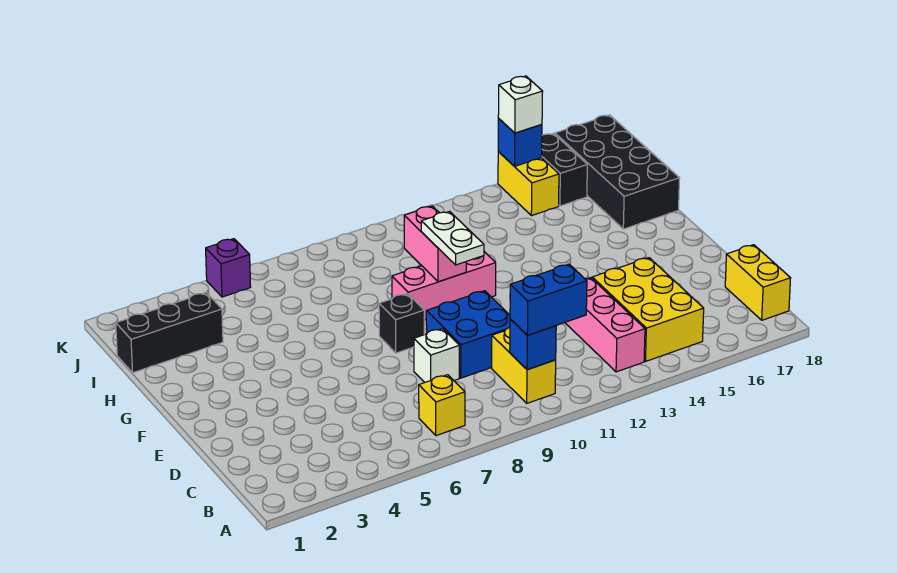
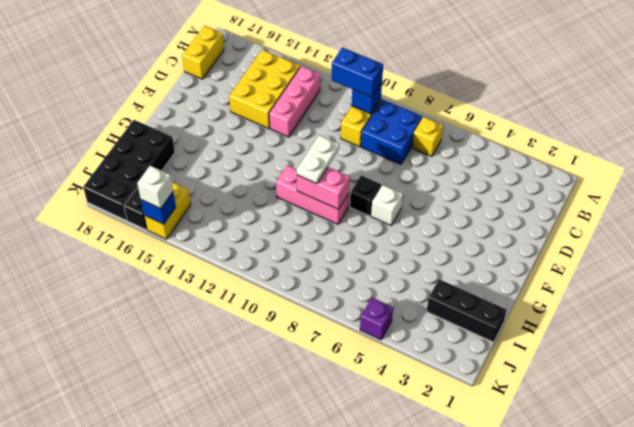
white brick D8 level 1 -> white brick F7 level 1
blue brick D9:E10 level 1 -> blue brick B8:C9 level 1
pink brick G10:H10 level 2 -> pink brick G9:G10 level 2

